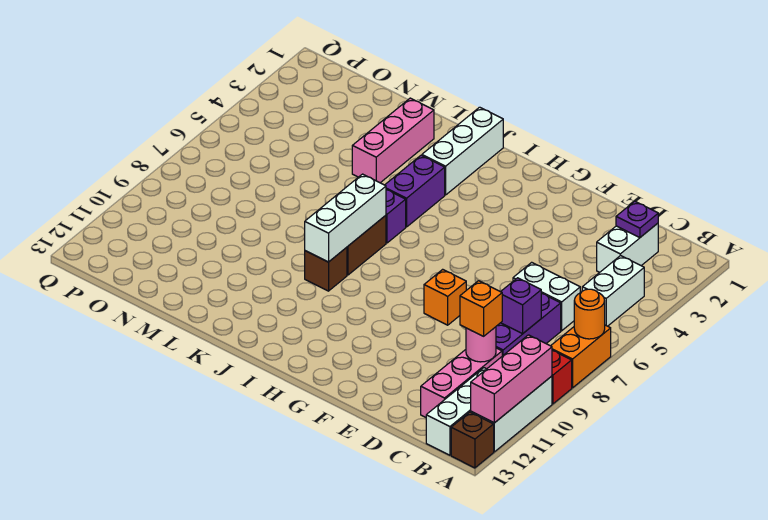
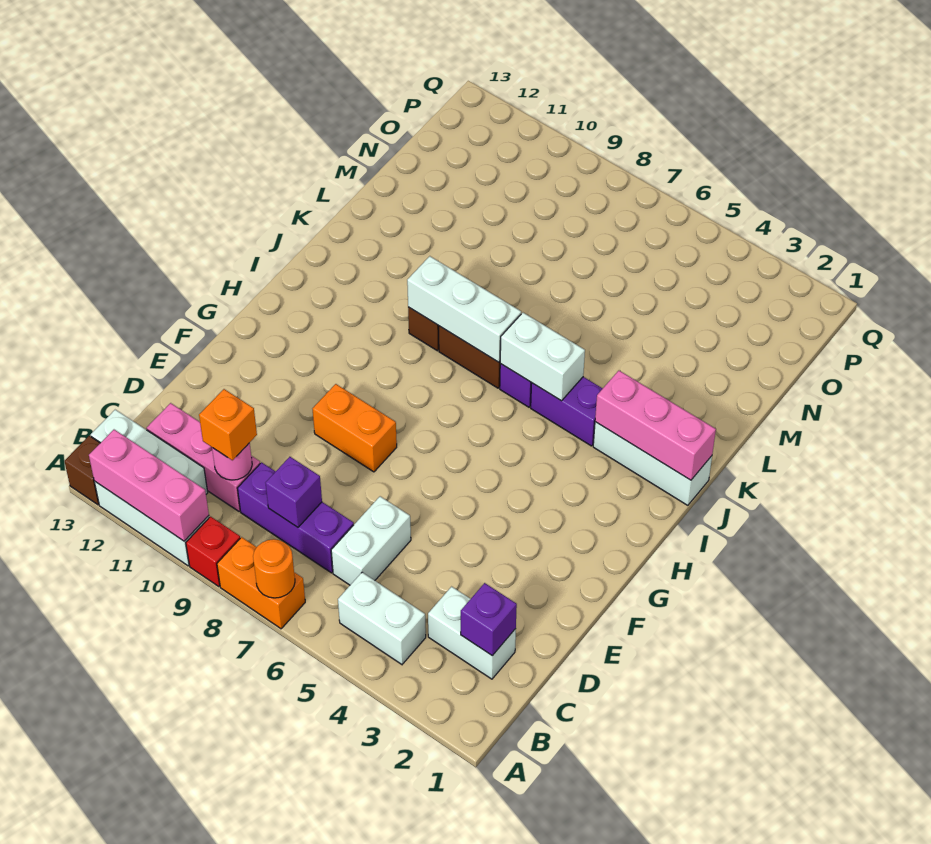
purple plate C2 level 2 -> purple brick C2 level 2
orange brick F8 level 1 -> orange brick F8:F9 level 1
none -> white brick J5:J6 level 2
pink brick L2:L4 level 1 -> pink brick J1:J3 level 2

